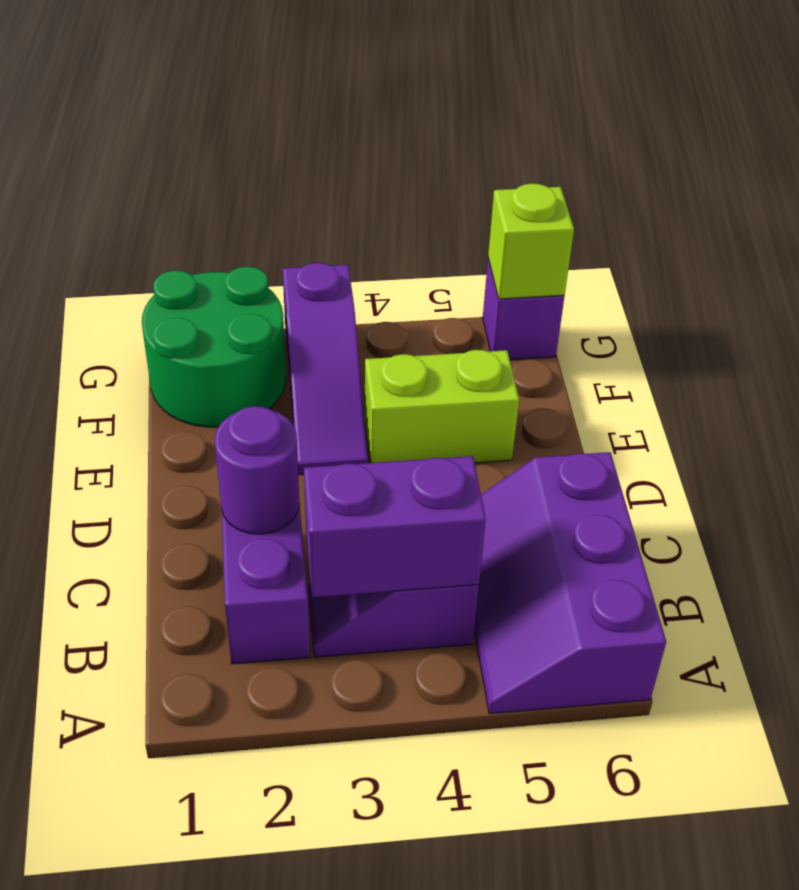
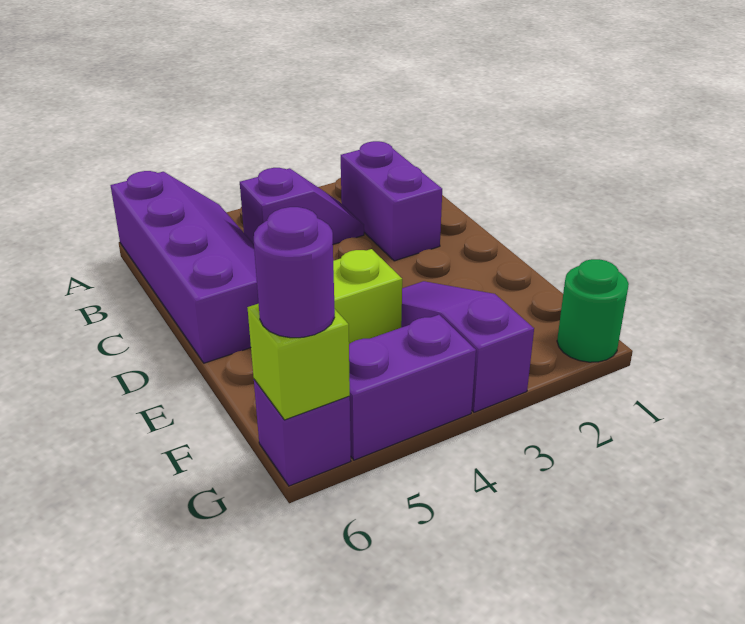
purple slope A5:C6 level 1 top 6 -> purple slope A5:D6 level 1 top 6
purple brick B3:B4 level 2 -> purple brick G4:G5 level 1
purple round brick C2 level 2 -> purple round brick G6 level 3
green round brick F1:G2 level 1 -> green round brick G1 level 1

